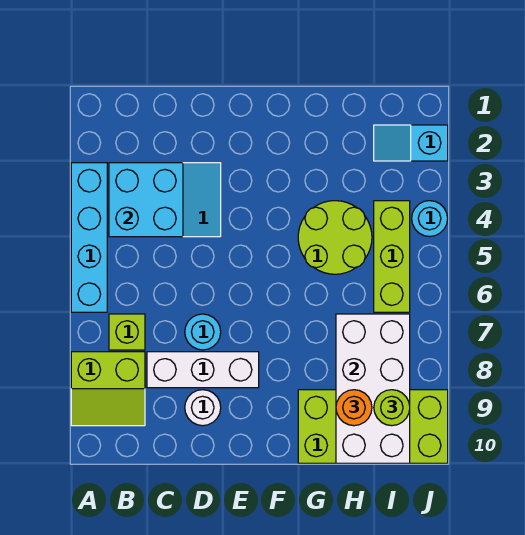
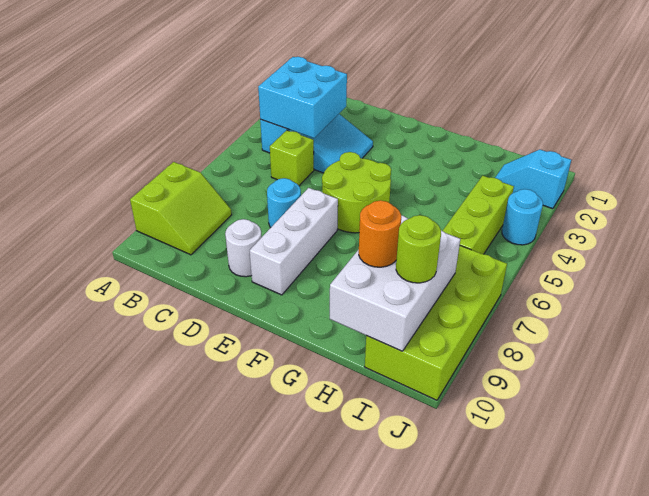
cyan brick A3:A6 level 1 -> none
lime slope A8:B9 level 1 top 8 -> lime slope A8:B9 level 1 top A
lime brick B7 level 1 -> lime brick C5 level 1
white brick C8:E8 level 1 -> white brick E7:E9 level 1
lime round brick G4:H5 level 1 -> lime round brick E5:F6 level 1
lime brick G9:J10 level 1 -> lime brick I7:J10 level 1
white brick H7:I10 level 2 -> white brick H8:I10 level 2

